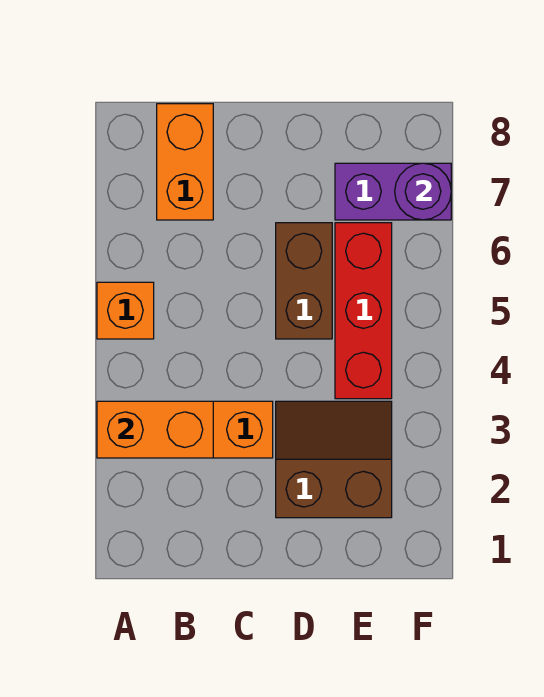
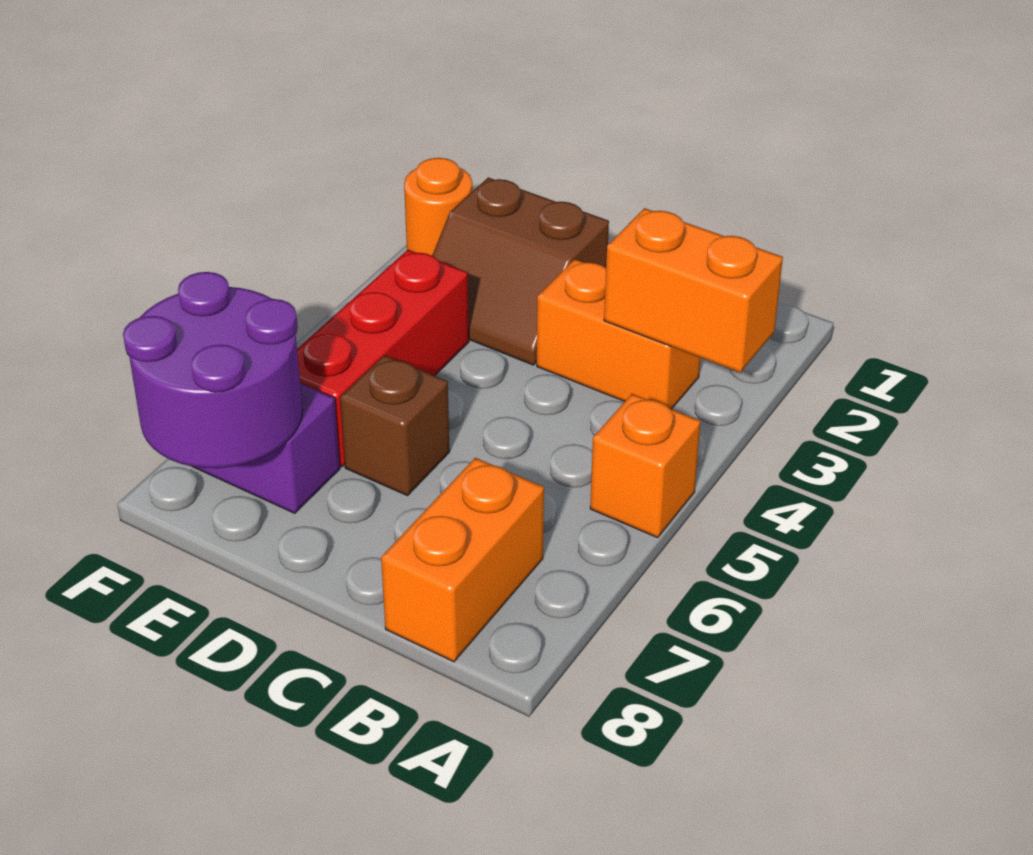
brown brick D5:D6 level 1 -> brown brick D6 level 1
none -> orange round brick F2 level 1
purple round brick F7 level 2 -> purple round brick E7:F8 level 2

